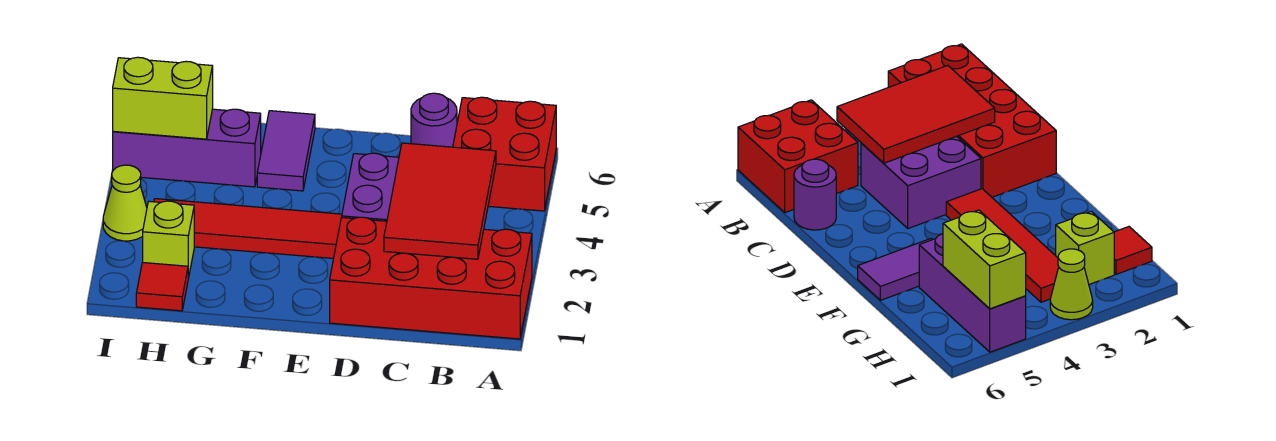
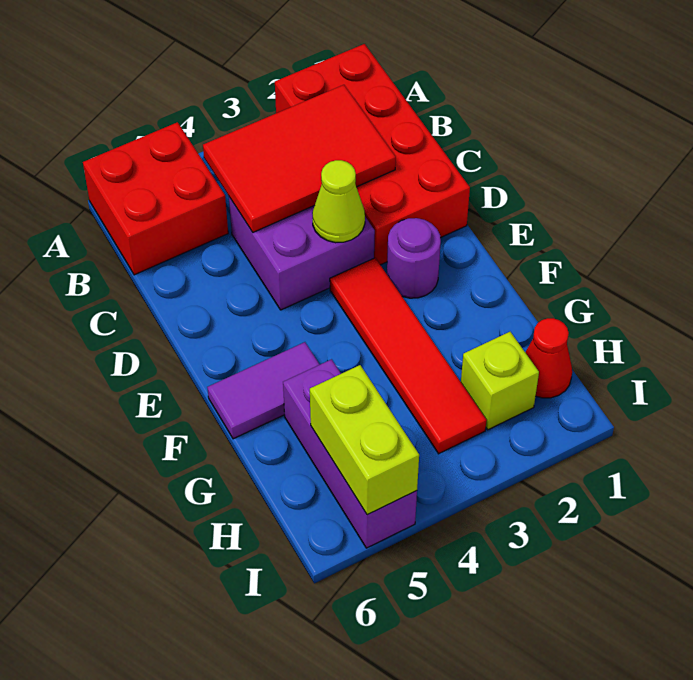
purple round brick C6 level 1 -> purple round brick E2 level 1
red tile H1 level 1 -> red cone H1 level 1
lime cone I3 level 1 -> lime cone D3 level 2

